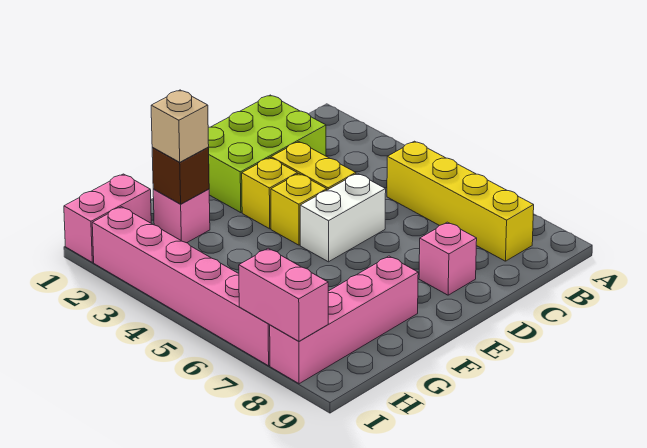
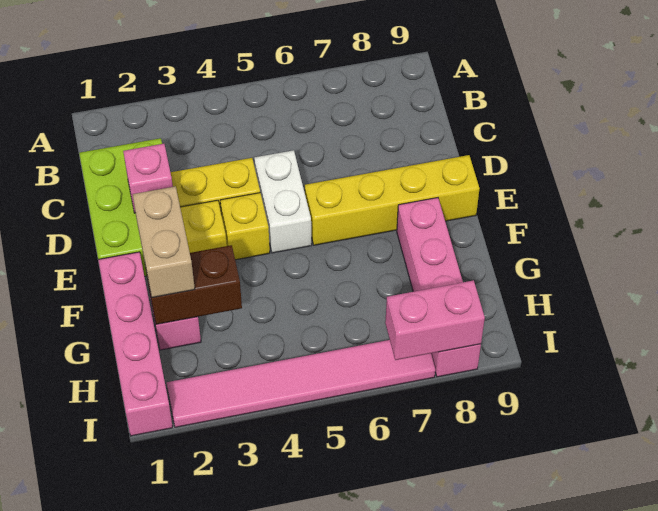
yellow brick B5:B8 level 1 -> yellow brick E6:E9 level 1
pink brick D8 level 1 -> pink brick D2 level 2
brown brick G2 level 2 -> brown brick G2:G3 level 2
tan brick G2 level 3 -> tan brick F2:G2 level 3
pink brick H1:I1 level 1 -> pink brick F1:I1 level 1
pink brick I2:I7 level 1 -> pink tile I2:I7 level 1

